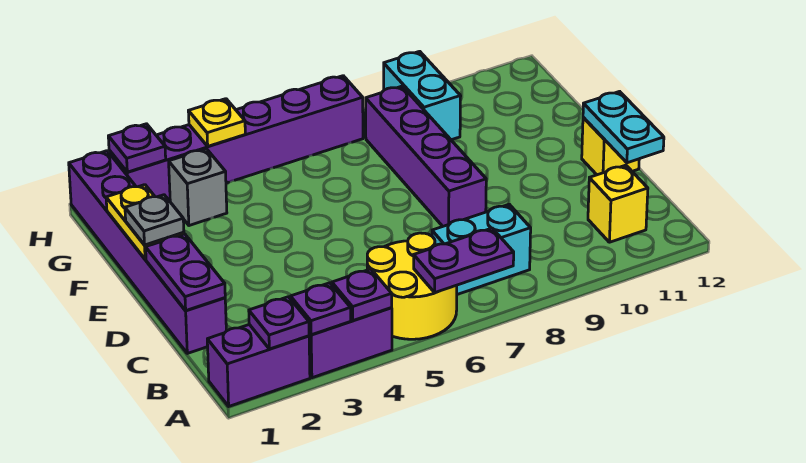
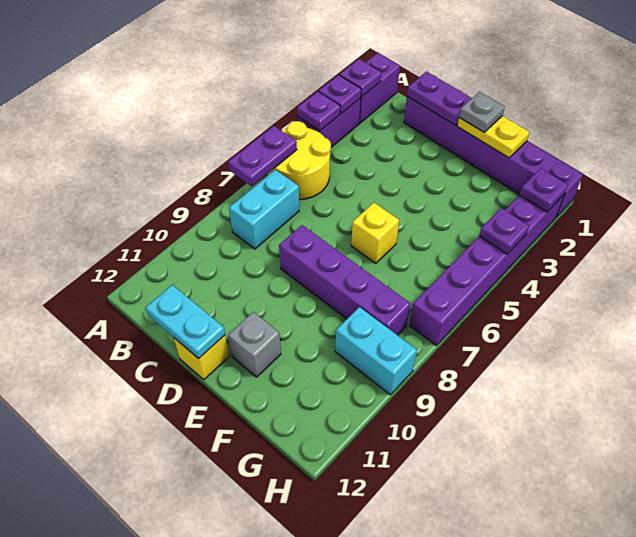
yellow brick B11 level 1 -> yellow brick E6 level 1
grey brick G3 level 1 -> grey brick E11 level 1
yellow plate H4 level 2 -> purple plate H4 level 2

